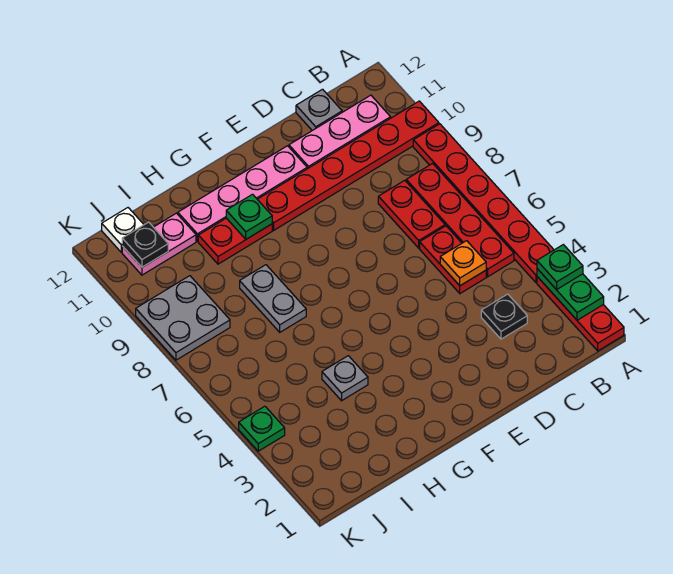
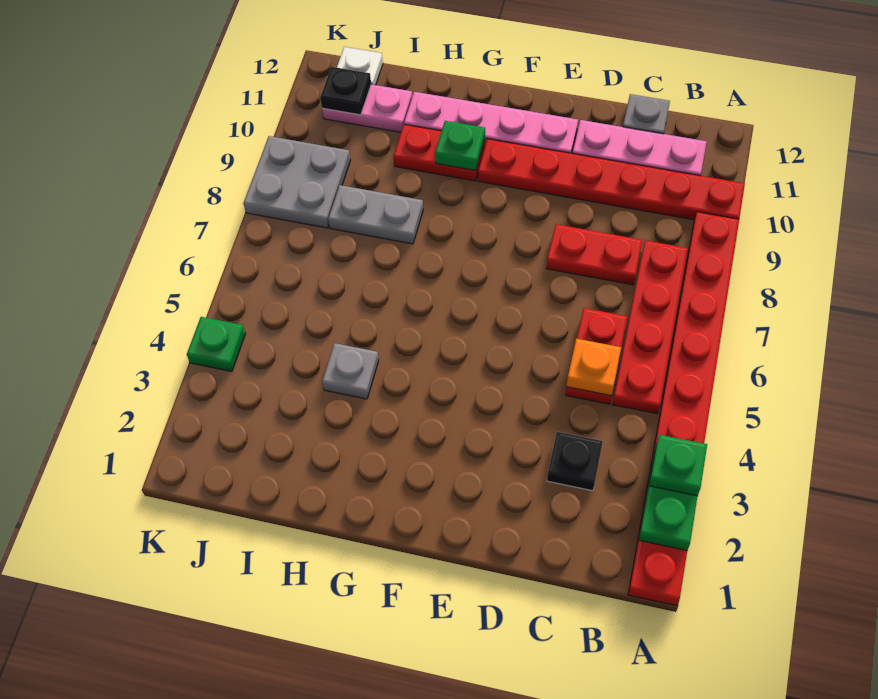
red plate C7:C8 level 1 -> red plate C8:D8 level 1
grey plate H7:H8 level 1 -> grey plate H8:I8 level 1

